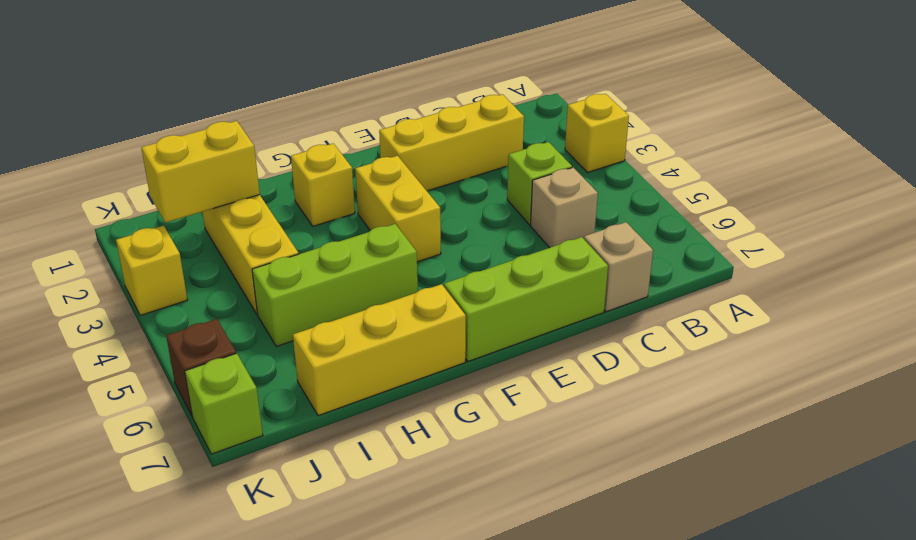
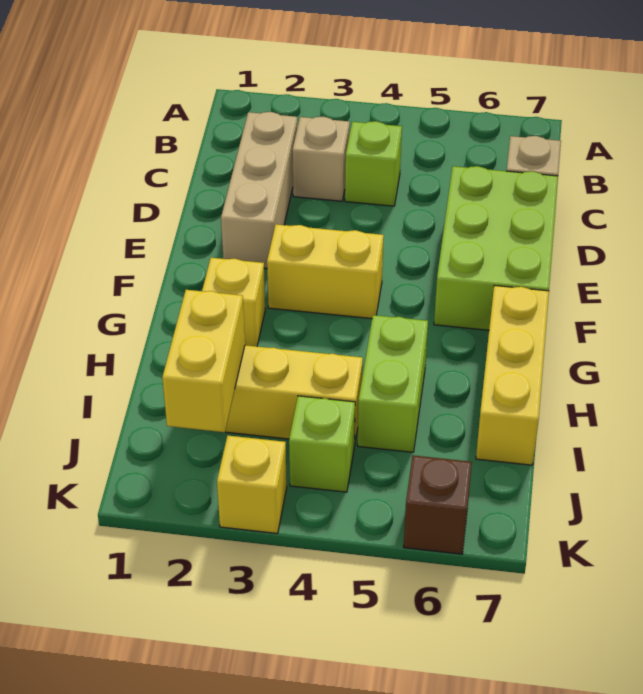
yellow brick A3 level 1 -> none
yellow brick C2:E2 level 1 -> tan brick C2:E2 level 1
tan brick C5 level 1 -> tan brick C3 level 1
lime brick D7:F7 level 1 -> lime brick D6:F7 level 1
lime brick G5:I5 level 1 -> lime brick H5:I5 level 1
lime brick K7 level 1 -> lime brick J4 level 1

